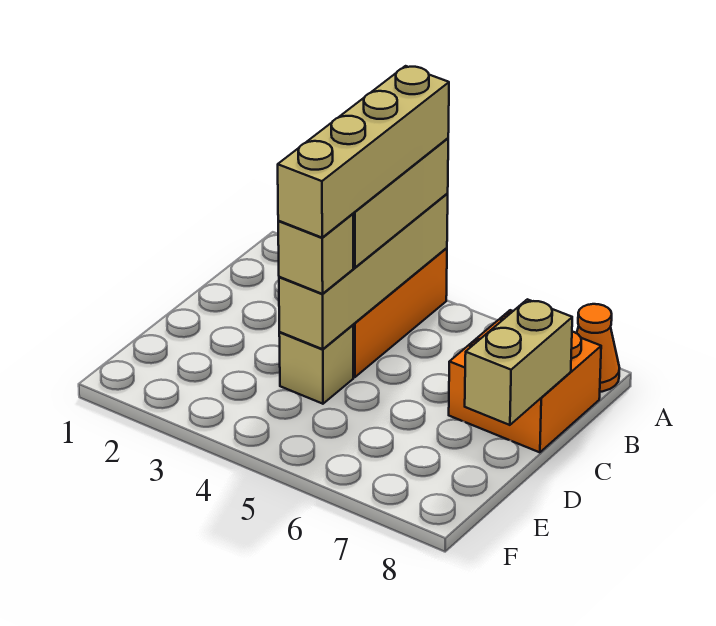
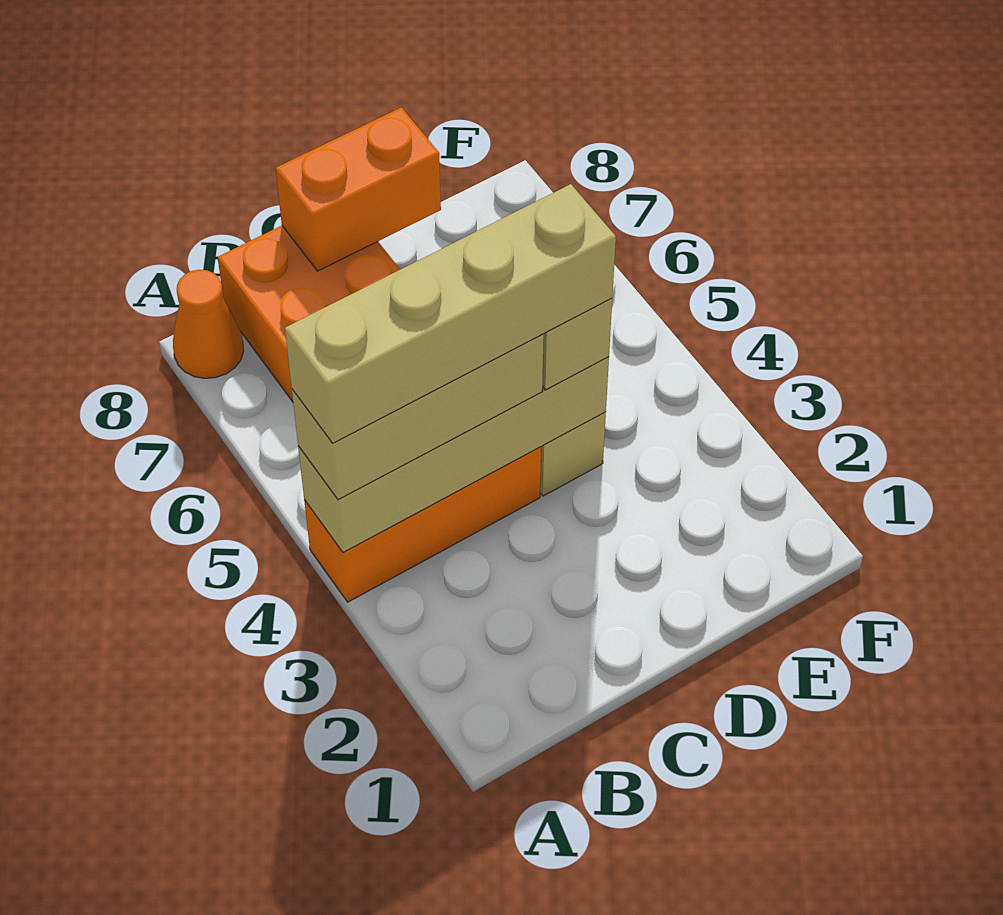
tan brick C8:D8 level 2 -> orange brick C8:D8 level 2

